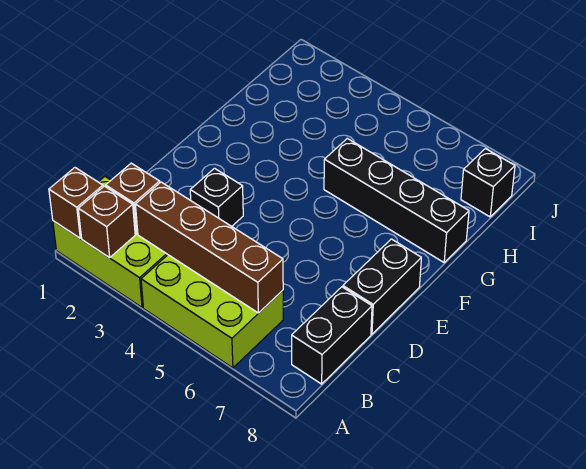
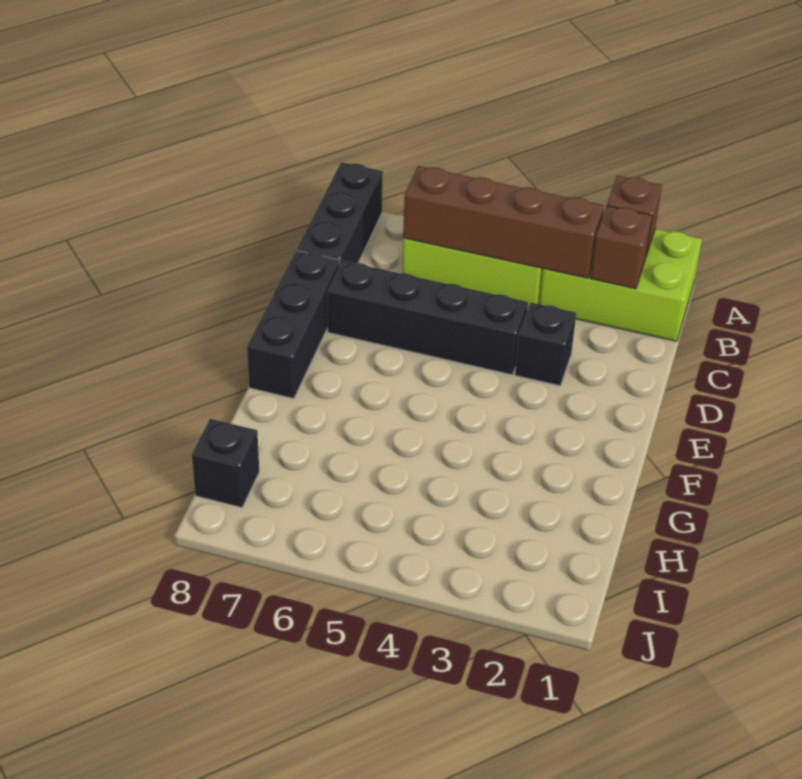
brown brick A1 level 2 -> none
black brick B8:C8 level 1 -> black brick A8:C8 level 1
black brick D8:E8 level 1 -> black brick D8:F8 level 1
black brick G5:G8 level 1 -> black brick D4:D7 level 1

